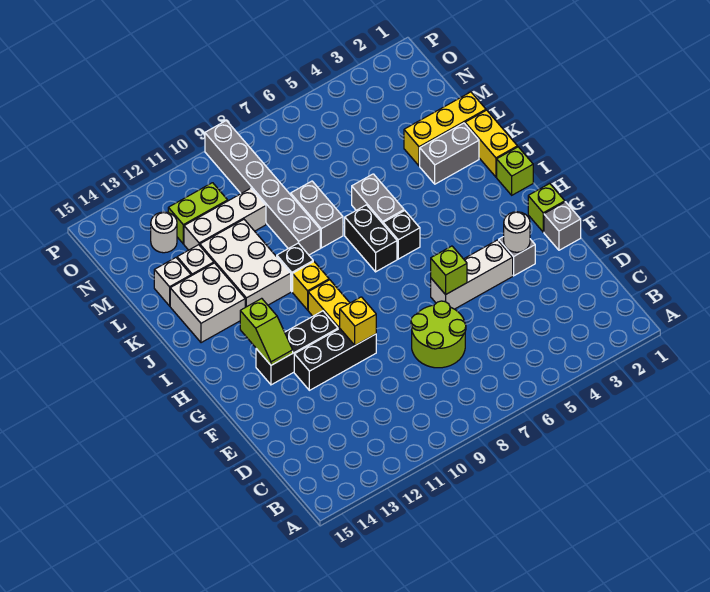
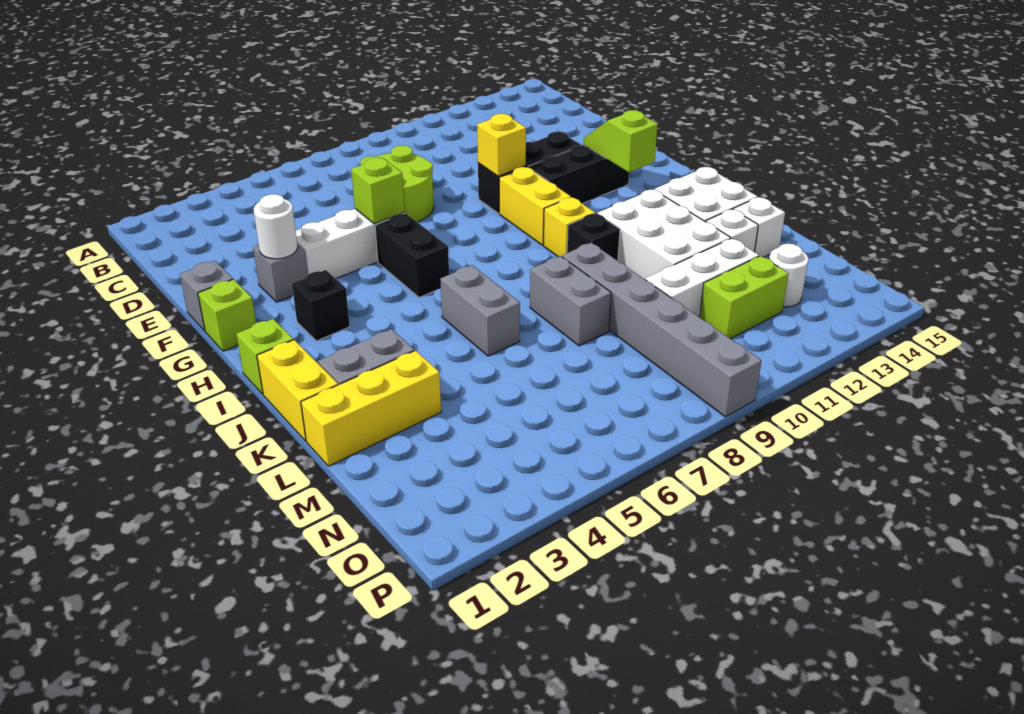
black brick I6 level 1 -> black brick H3 level 1
black brick I7:J7 level 1 -> black brick G6:H6 level 1

